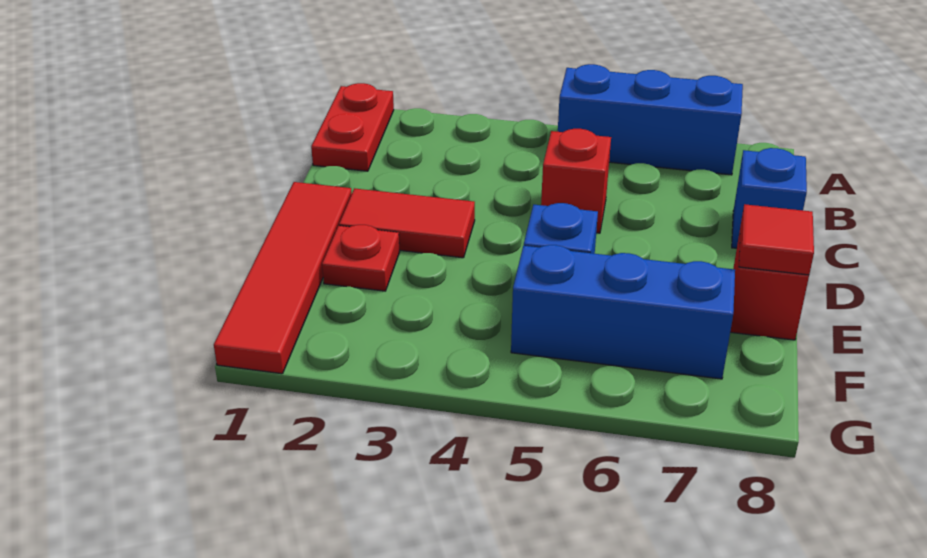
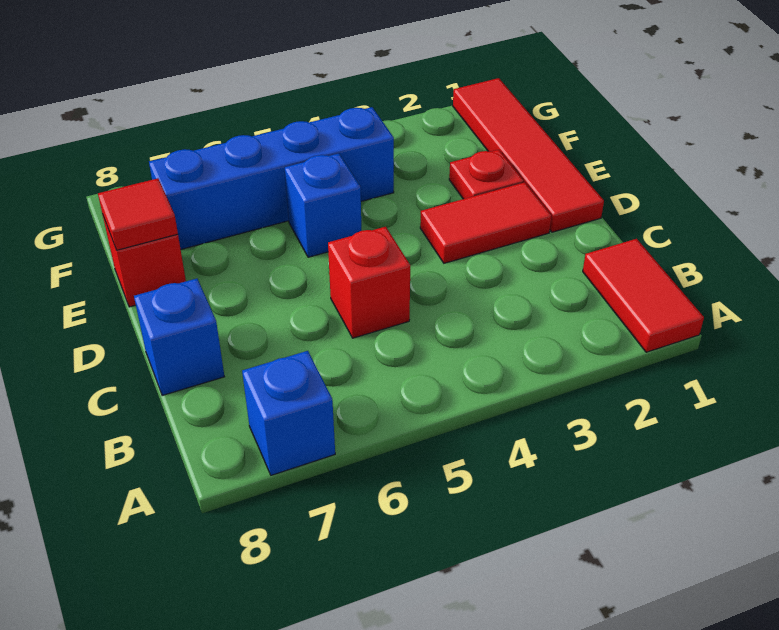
red plate A1:B1 level 1 -> red tile A1:B1 level 1
blue brick A5:A7 level 1 -> blue brick A7 level 1
blue brick F5:F7 level 1 -> blue brick F4:F7 level 1

